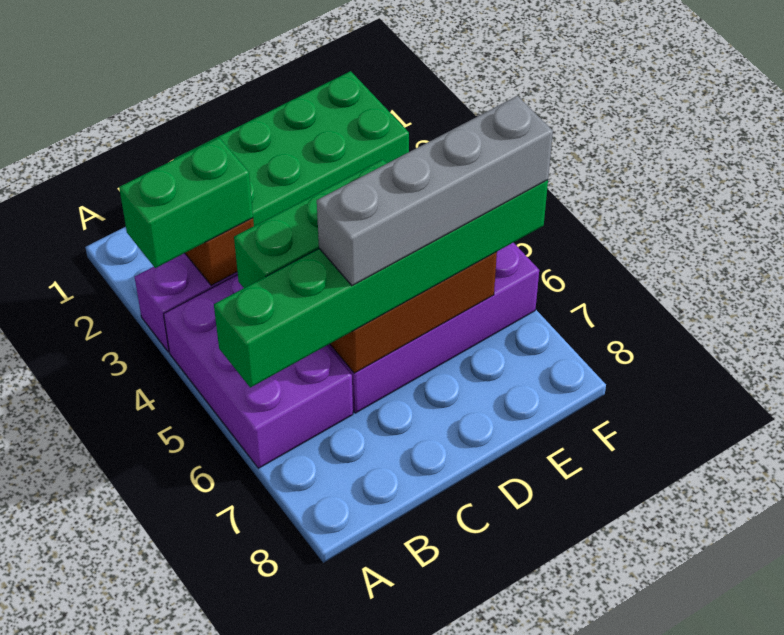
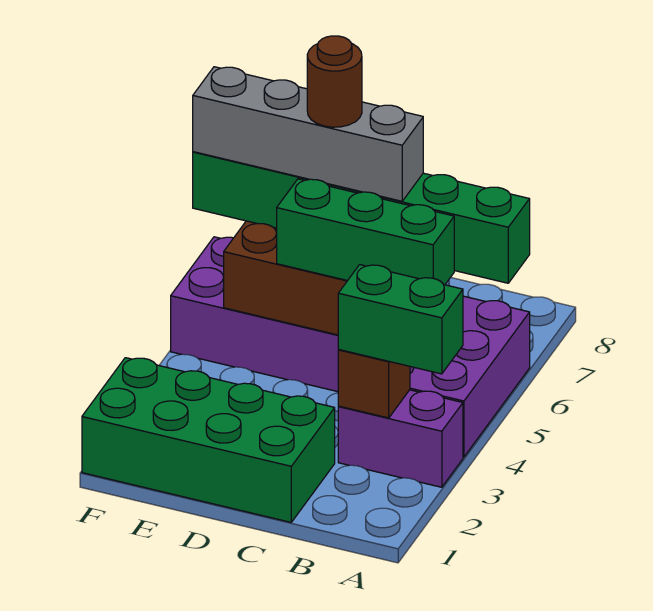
none -> brown round brick D6 level 5

